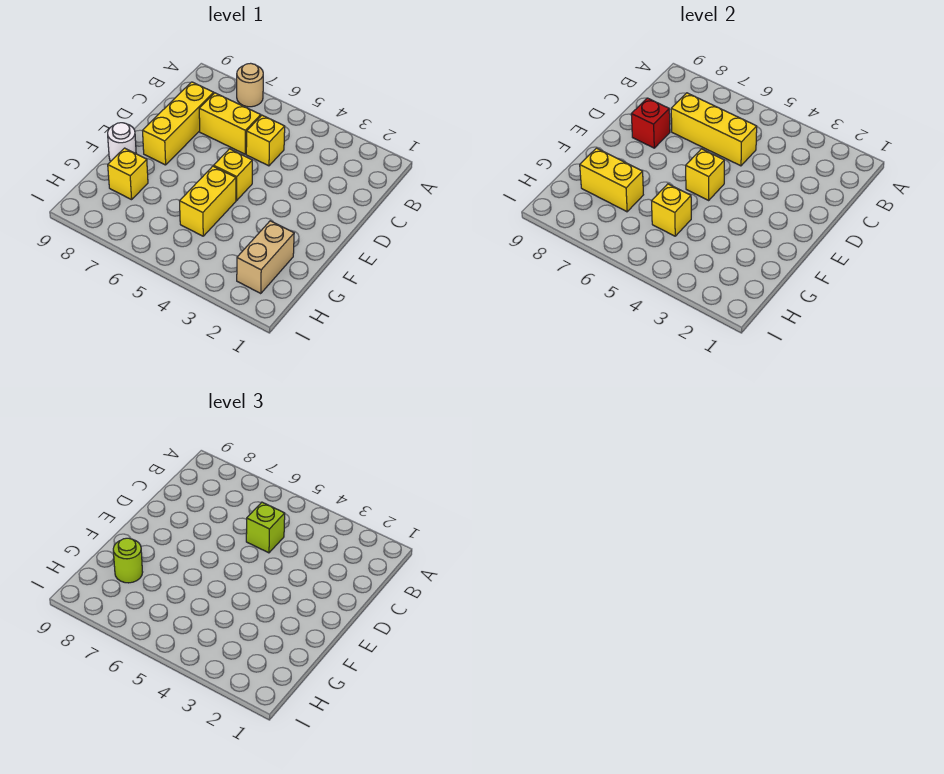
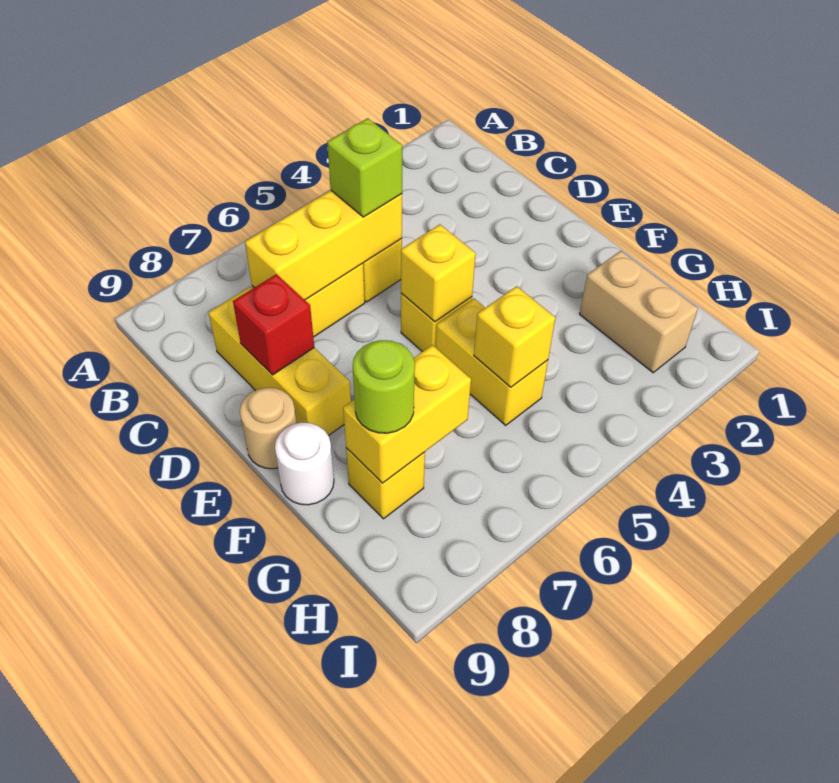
tan round brick A7 level 1 -> tan round brick E9 level 1

